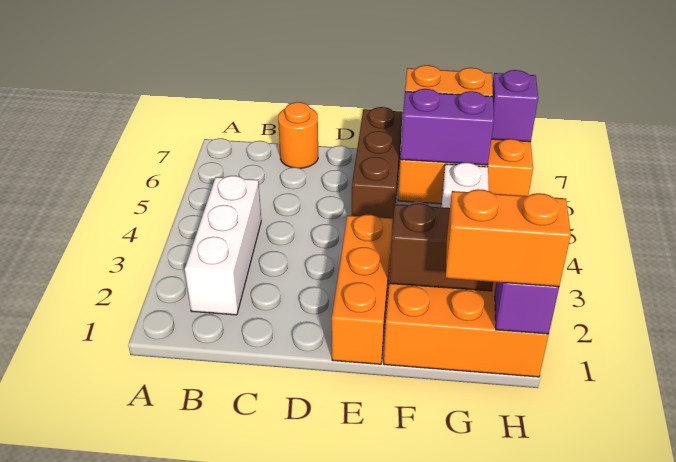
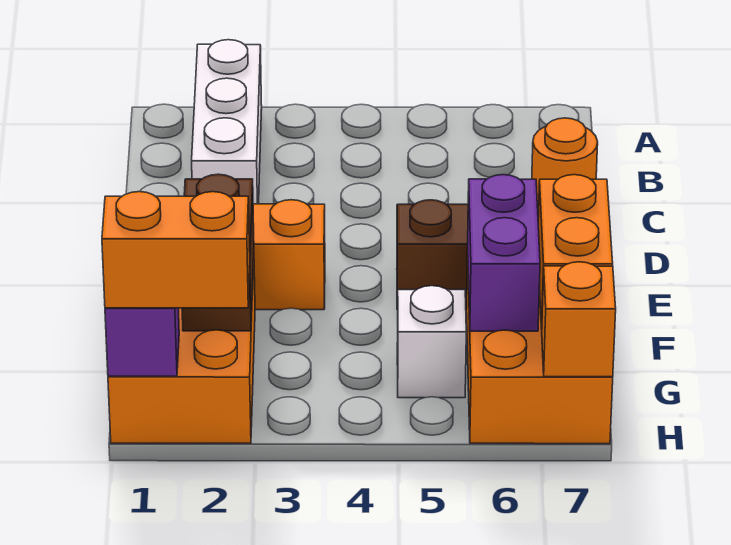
white brick B2:B4 level 1 -> white brick A2:C2 level 1
orange brick G1:H1 level 3 -> orange brick H1:H2 level 3
purple brick H7 level 2 -> orange brick H7 level 2

